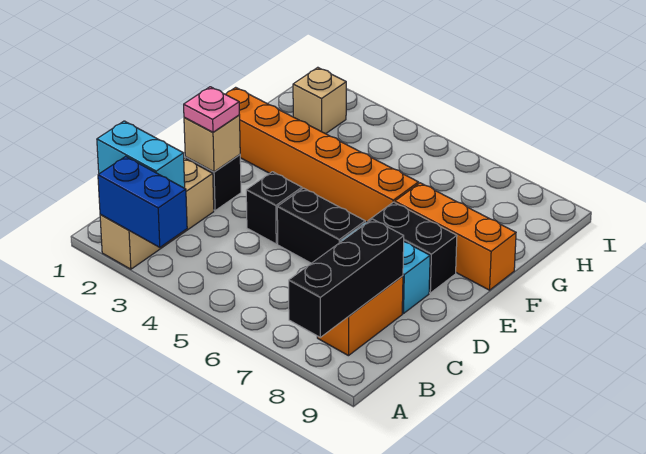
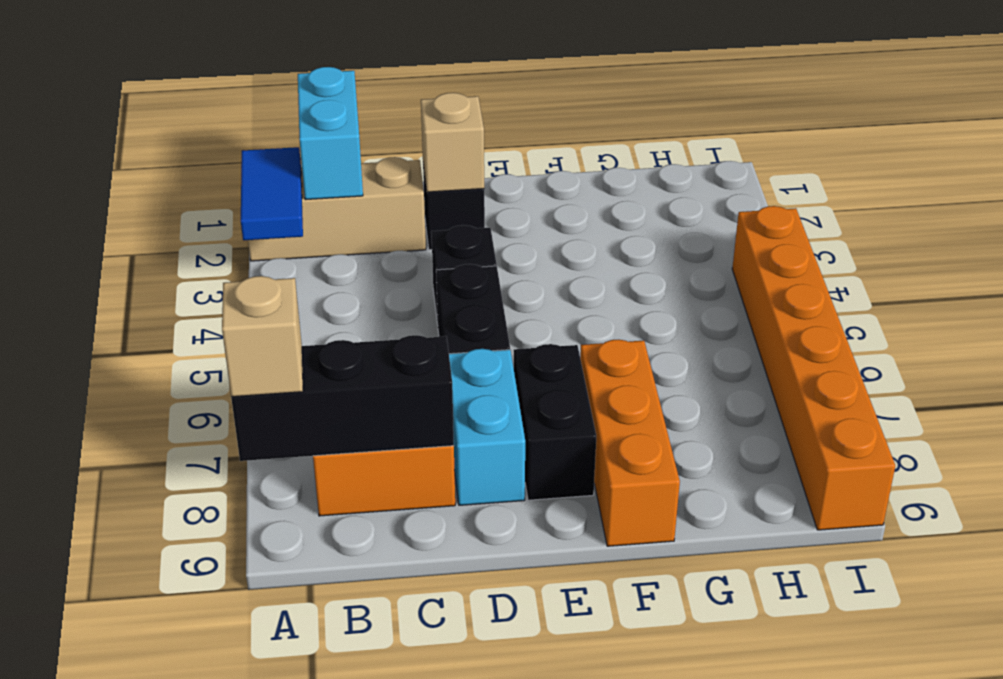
blue brick A2:A3 level 2 -> blue tile A2:A3 level 2
pink plate D2 level 3 -> none
orange brick F1:F6 level 1 -> orange brick I4:I9 level 1
tan brick H2 level 1 -> tan brick A8 level 3

